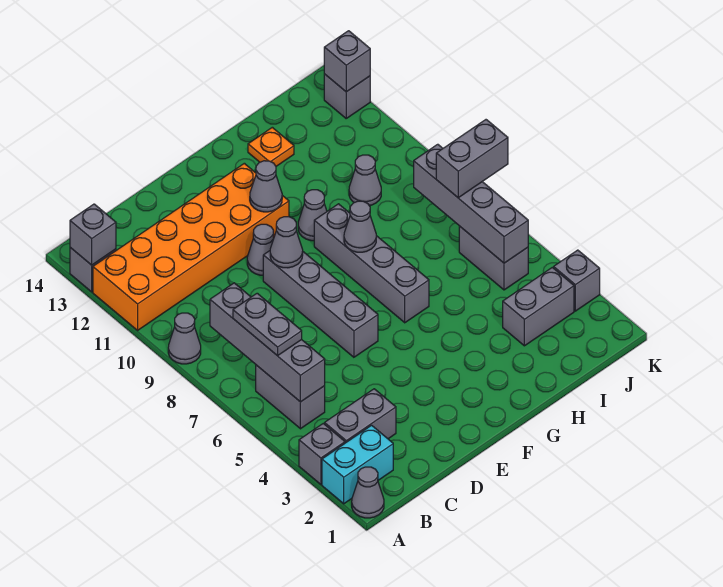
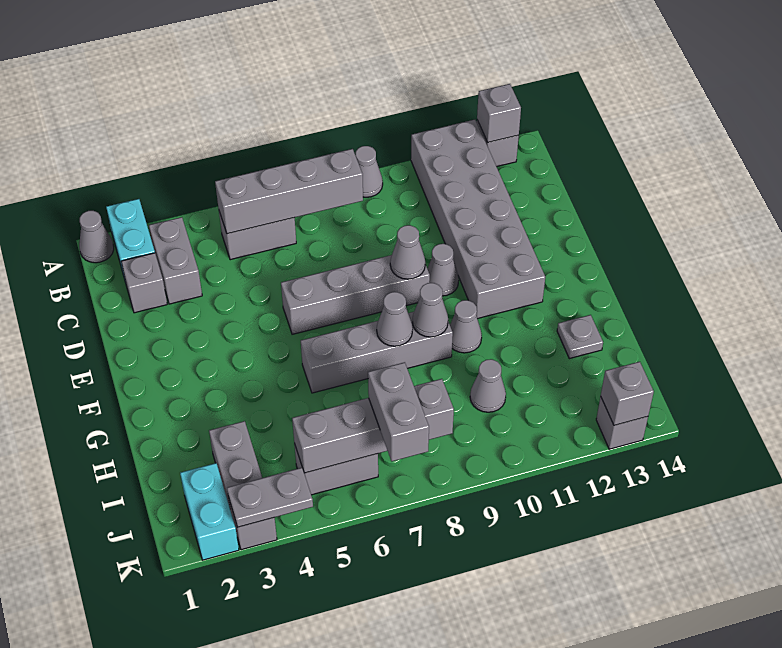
grey brick A3 level 1 -> grey brick C2 level 1
orange brick A11:F12 level 1 -> grey brick A11:F12 level 1
grey plate B6:B7 level 3 -> grey plate K3:K4 level 2
grey cone F11 level 2 -> grey cone G9 level 2
orange plate H13 level 1 -> grey plate H13 level 1
none -> cyan brick J2:K2 level 1

